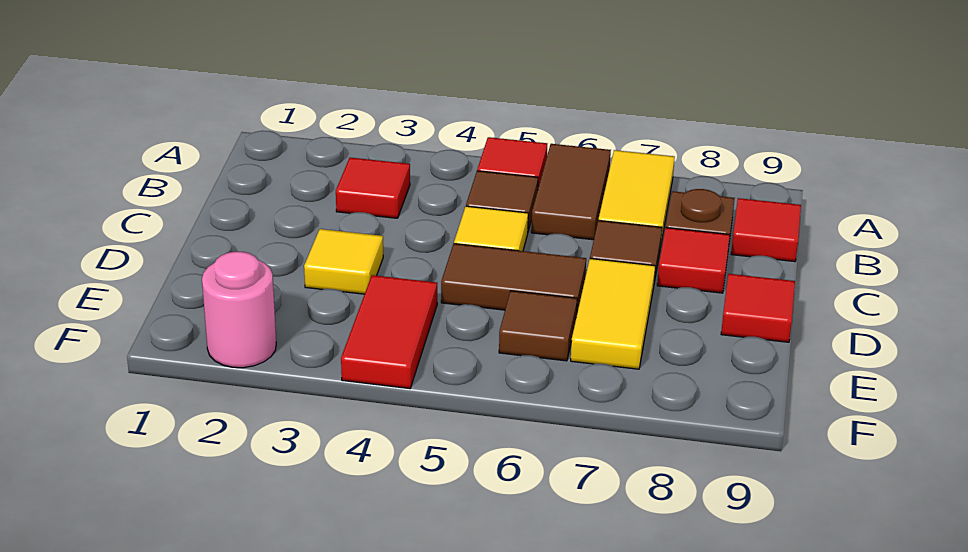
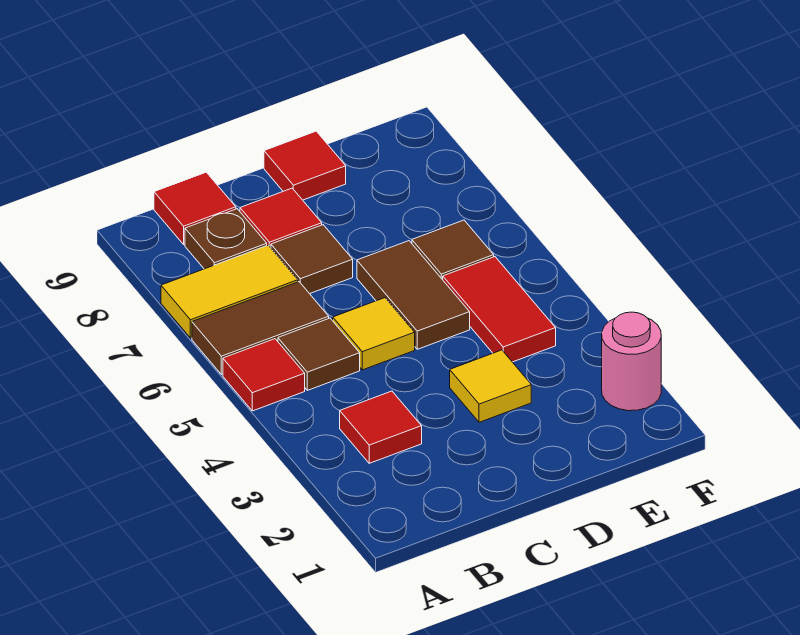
yellow tile D7:E7 level 1 -> none
red tile E4:F4 level 1 -> red tile E4:E5 level 1

